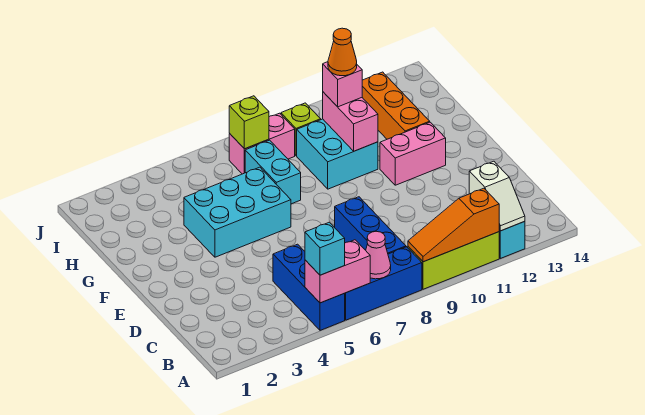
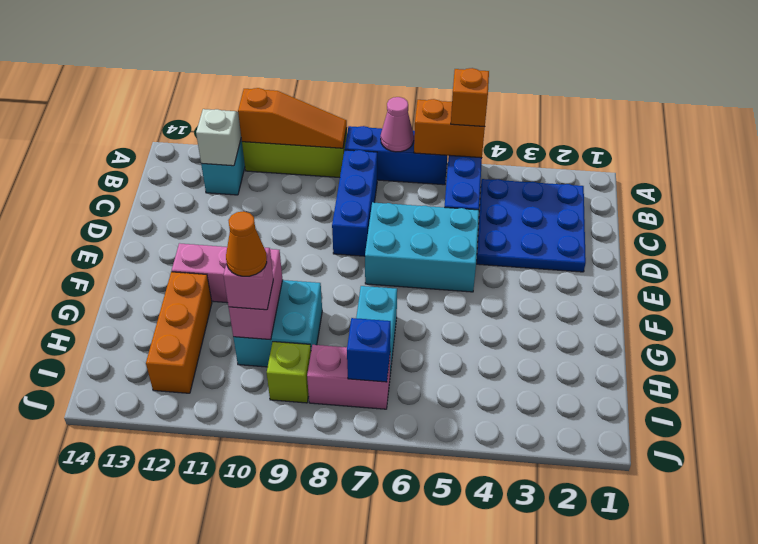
pink brick A5:A6 level 2 -> orange brick A5:A6 level 2
cyan brick A5 level 3 -> orange brick A5 level 3
none -> blue plate B2:D4 level 1
cyan brick F4:G6 level 1 -> cyan brick D5:E7 level 1
lime brick I7 level 2 -> blue brick I7 level 2

